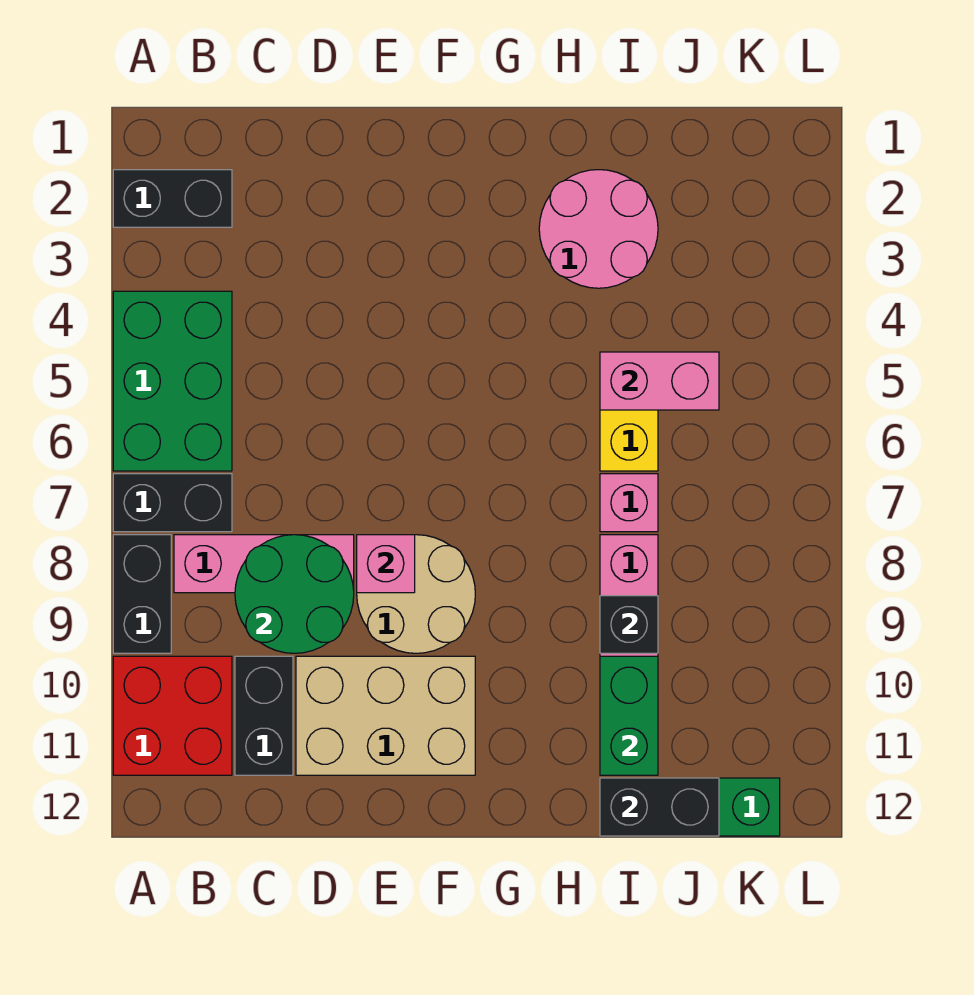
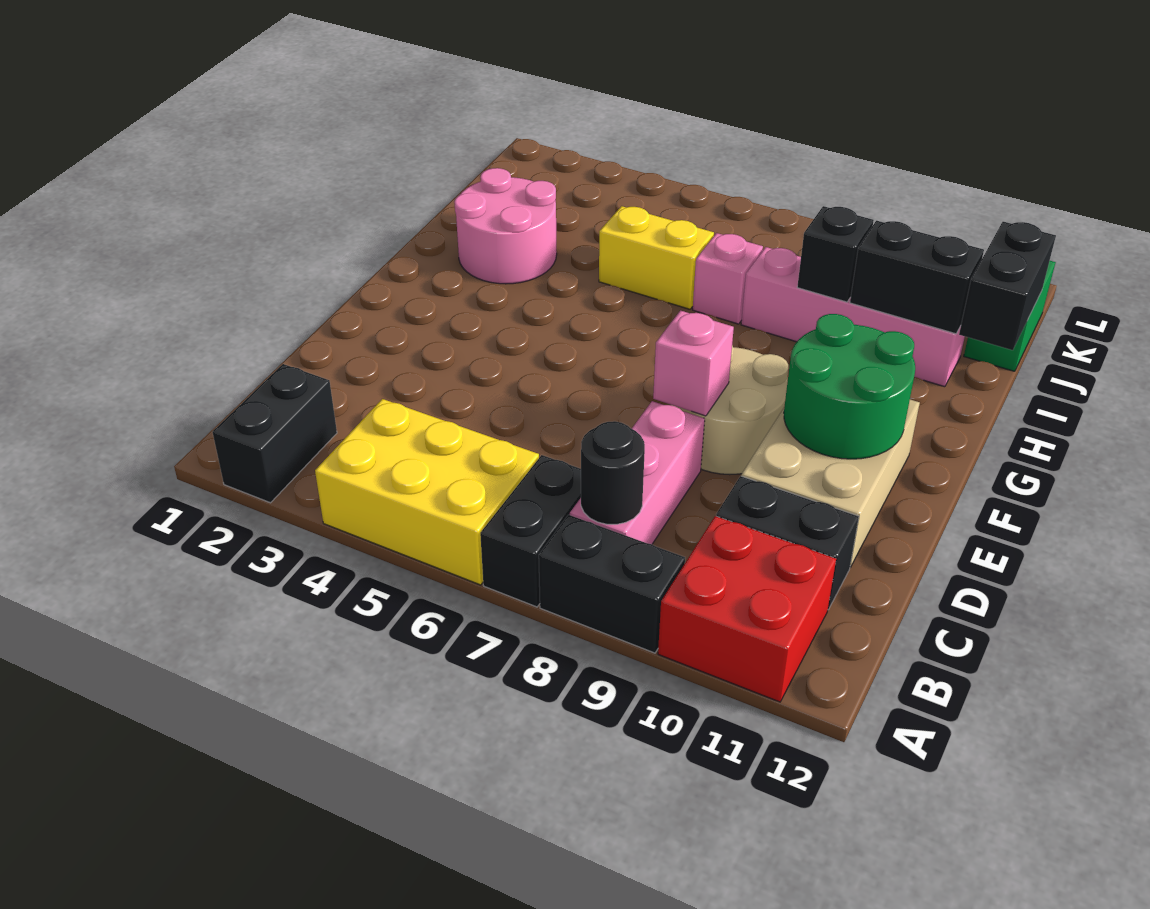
green brick A4:B6 level 1 -> yellow brick A4:B6 level 1
none -> black round brick B8 level 2
green round brick C8:D9 level 2 -> green round brick E10:F11 level 2
pink brick I5:J5 level 2 -> none
green brick I10:I11 level 2 -> black brick I10:I11 level 2

